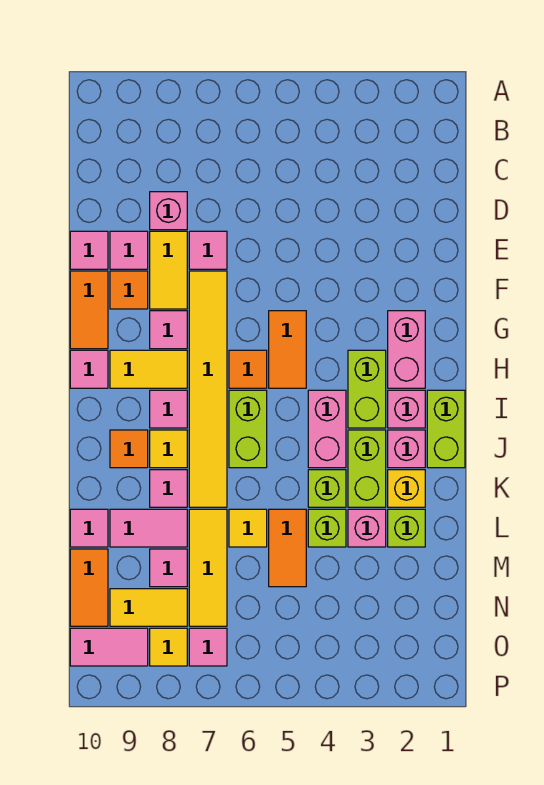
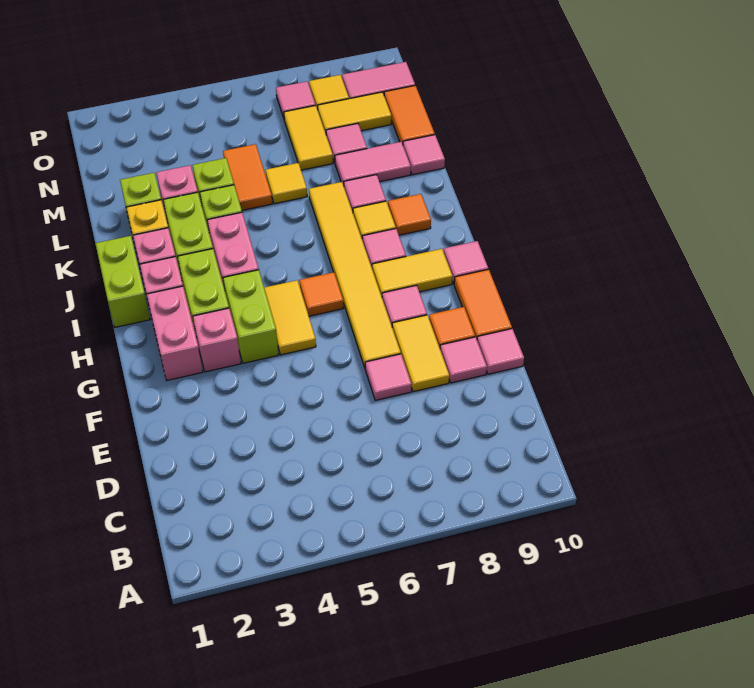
pink brick D8 level 1 -> pink brick G3 level 1
orange tile G5:H5 level 1 -> yellow tile G5:H5 level 1
lime brick I6:J6 level 1 -> lime brick G4:H4 level 1
yellow tile L7:N7 level 1 -> yellow tile M7:N7 level 1

